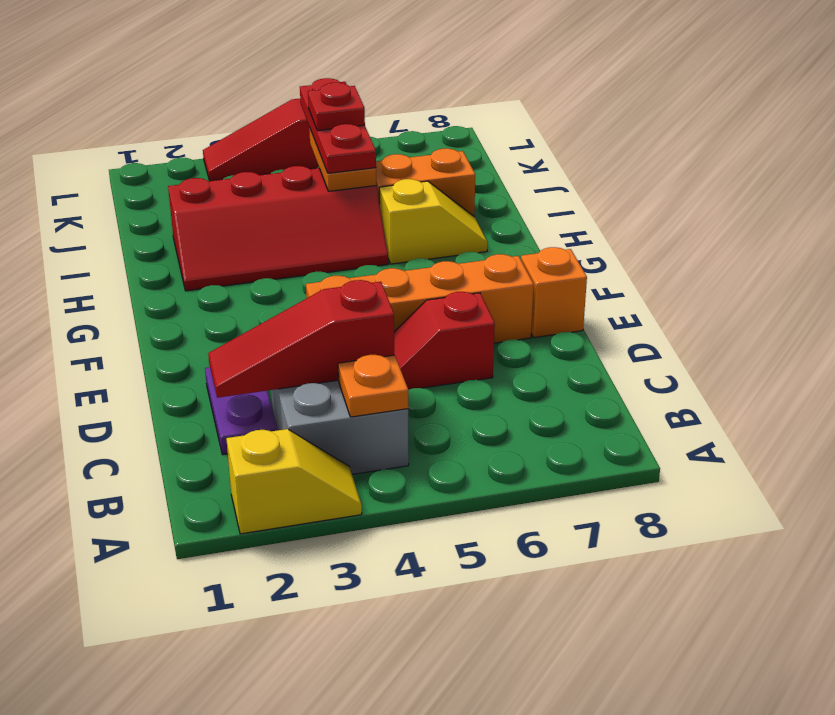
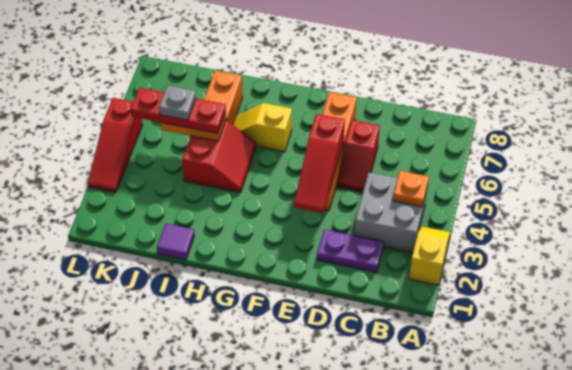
red slope C2:C4 level 2 top 4 -> red slope E3:E5 level 2 top 5
orange brick E8 level 1 -> none
red slope H2:I5 level 1 top I -> red slope H4:I5 level 1 top I
yellow slope H6:H7 level 1 top 6 -> yellow slope G6:H6 level 1 top G
none -> purple tile I1 level 1
red plate J5 level 4 -> grey plate J5 level 4

